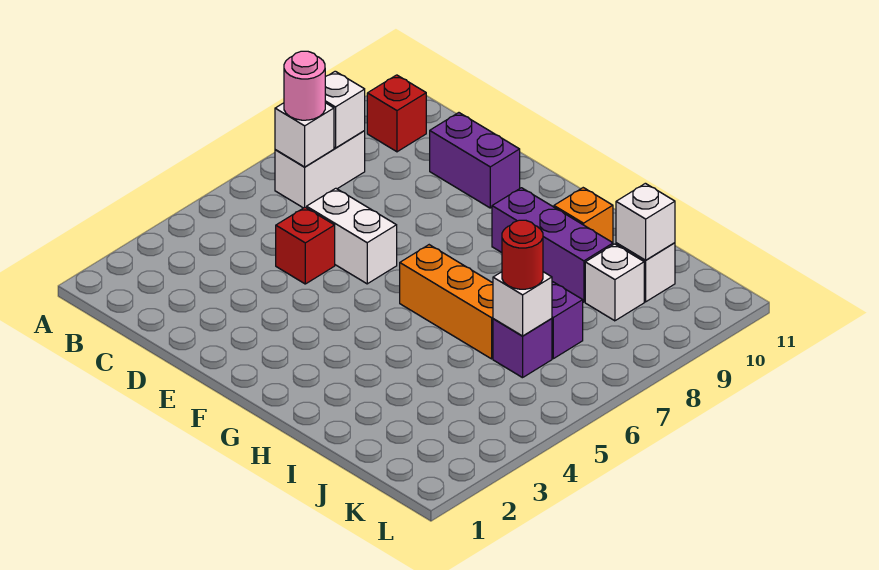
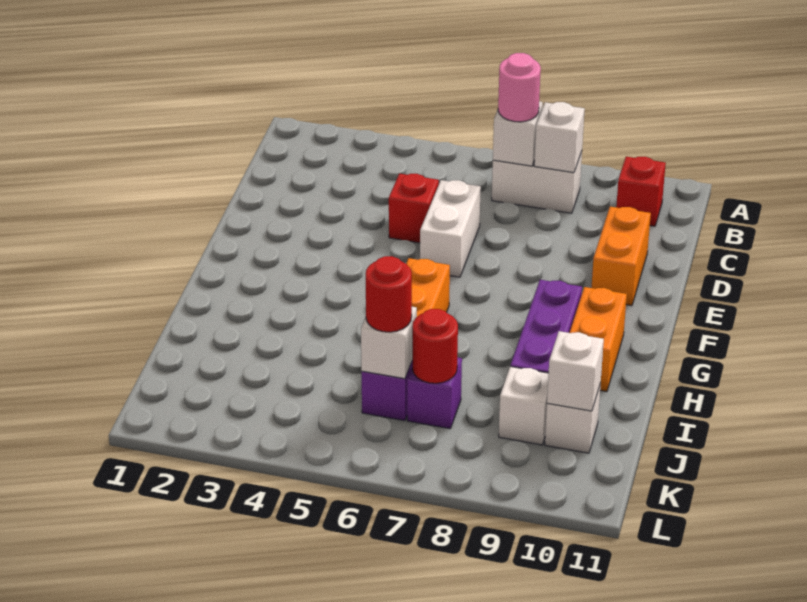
purple brick D10:E10 level 1 -> orange brick D10:E10 level 1
orange brick H10 level 1 -> orange brick G10:H10 level 1
none -> red round brick J7 level 2

